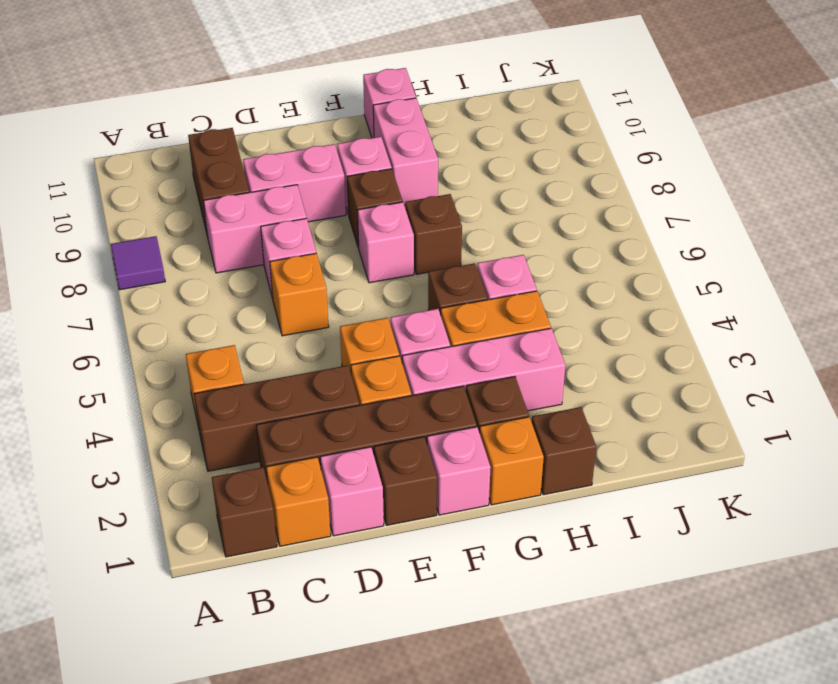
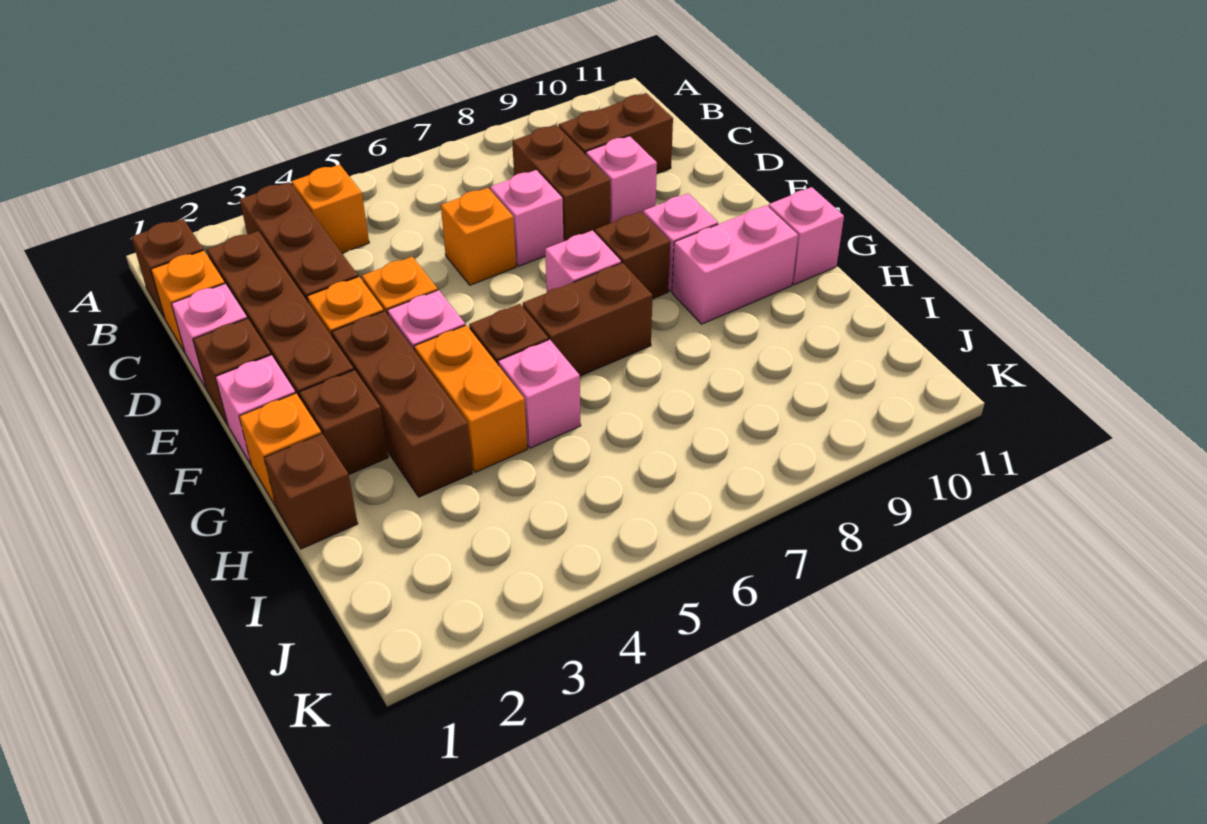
purple tile A8 level 1 -> none
pink brick C8:D8 level 1 -> brown brick C8:D8 level 1
pink brick D9:E9 level 1 -> pink brick D9 level 1
pink brick F3:H3 level 1 -> brown brick F3:H3 level 1
brown brick G7 level 1 -> brown brick G6:G7 level 1

